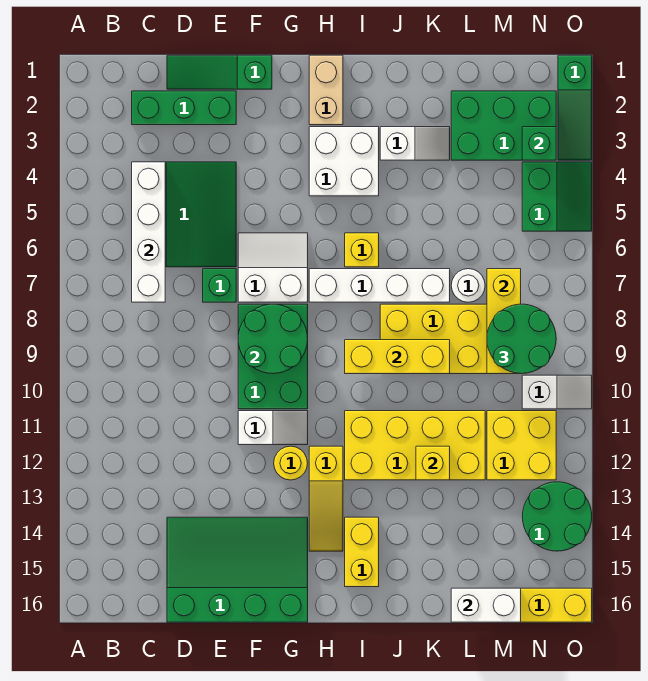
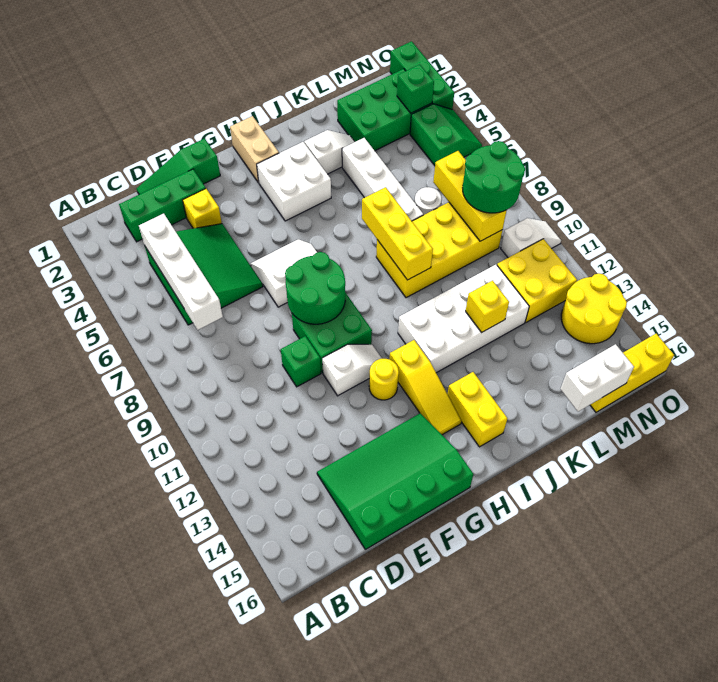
green brick E7 level 1 -> green brick E10 level 1
green brick F8:G10 level 1 -> green brick F9:G10 level 1
white brick H7:K7 level 1 -> white brick K4:K7 level 1
yellow brick I6 level 1 -> yellow brick E3 level 1
yellow brick I9:K9 level 2 -> yellow brick J7:J9 level 2
yellow brick I11:L12 level 1 -> white brick I11:L12 level 1
green round brick N13:O14 level 1 -> yellow round brick N13:O14 level 1
green slope O1:O3 level 1 top 1 -> green brick O1:O3 level 1

